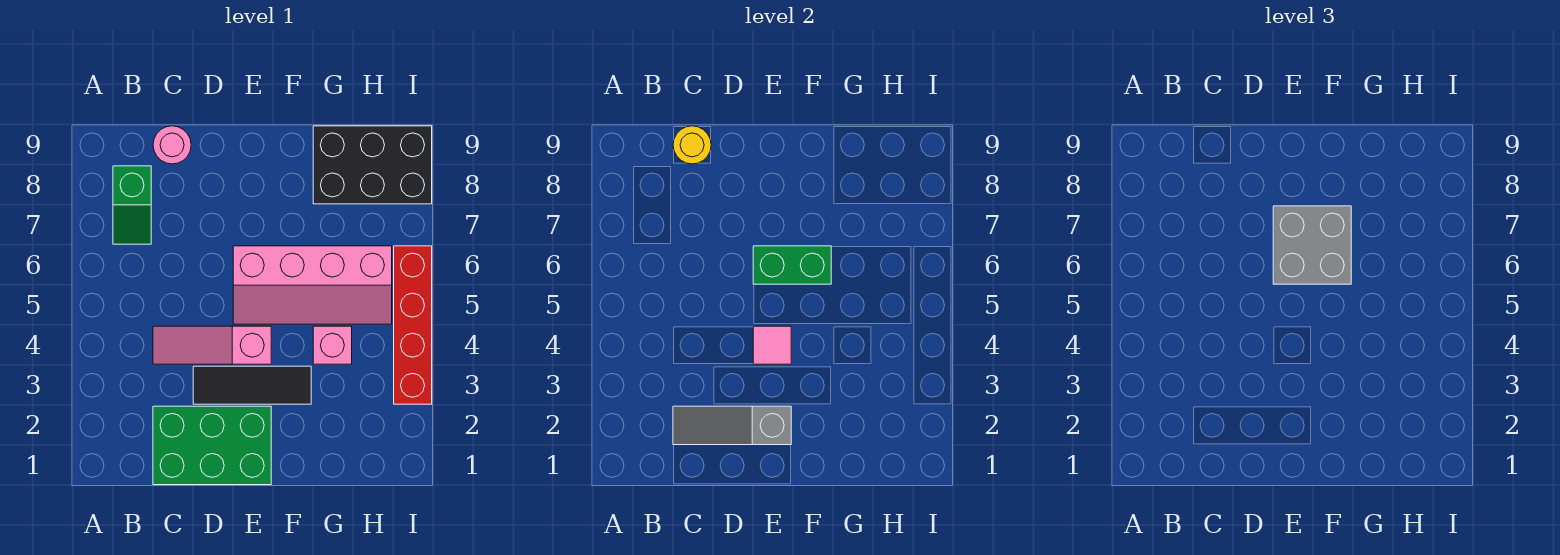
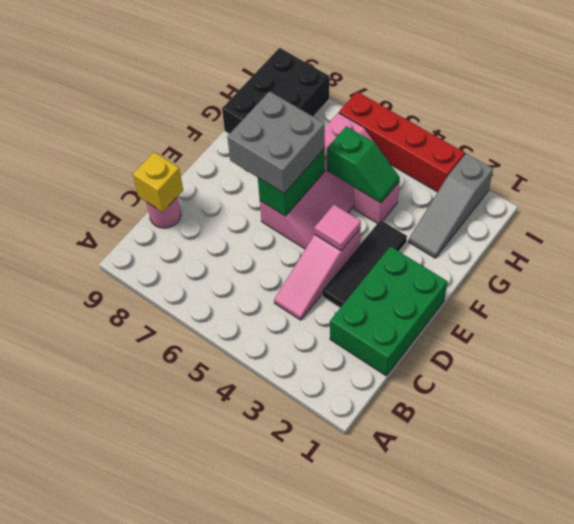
green slope B7:B8 level 1 top 8 -> green slope G4:G5 level 2 top 5
grey slope C2:E2 level 2 top E -> grey slope G2:I2 level 1 top I
yellow round brick C9 level 2 -> yellow brick C9 level 2

